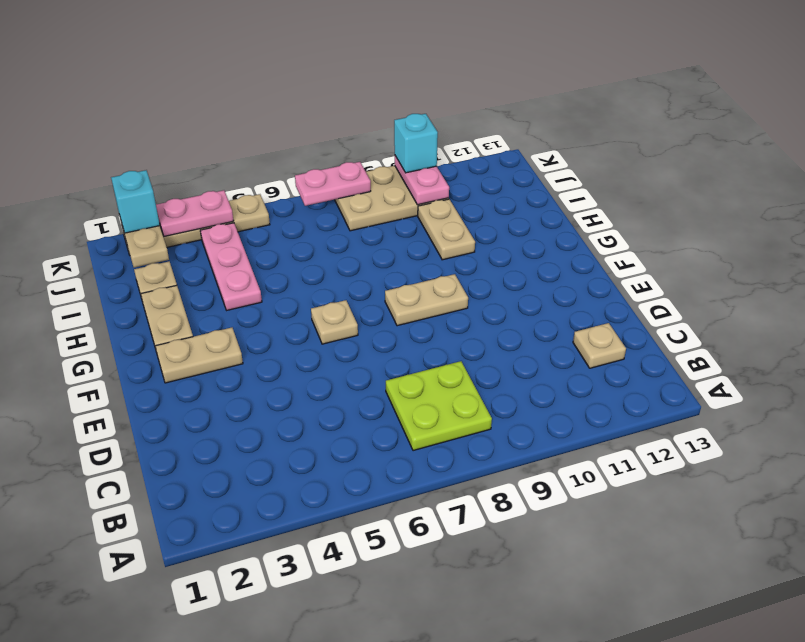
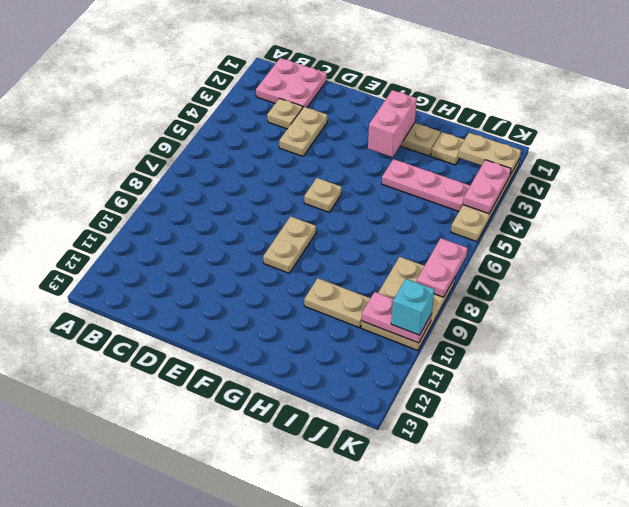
none -> pink plate B1:C2 level 1
lime plate B7:C8 level 1 -> none
tan plate C12 level 1 -> tan plate C3 level 1
tan plate F2:F3 level 1 -> tan plate D3:D4 level 1
none -> pink brick G2:G3 level 2
cyan brick K2 level 3 -> none

